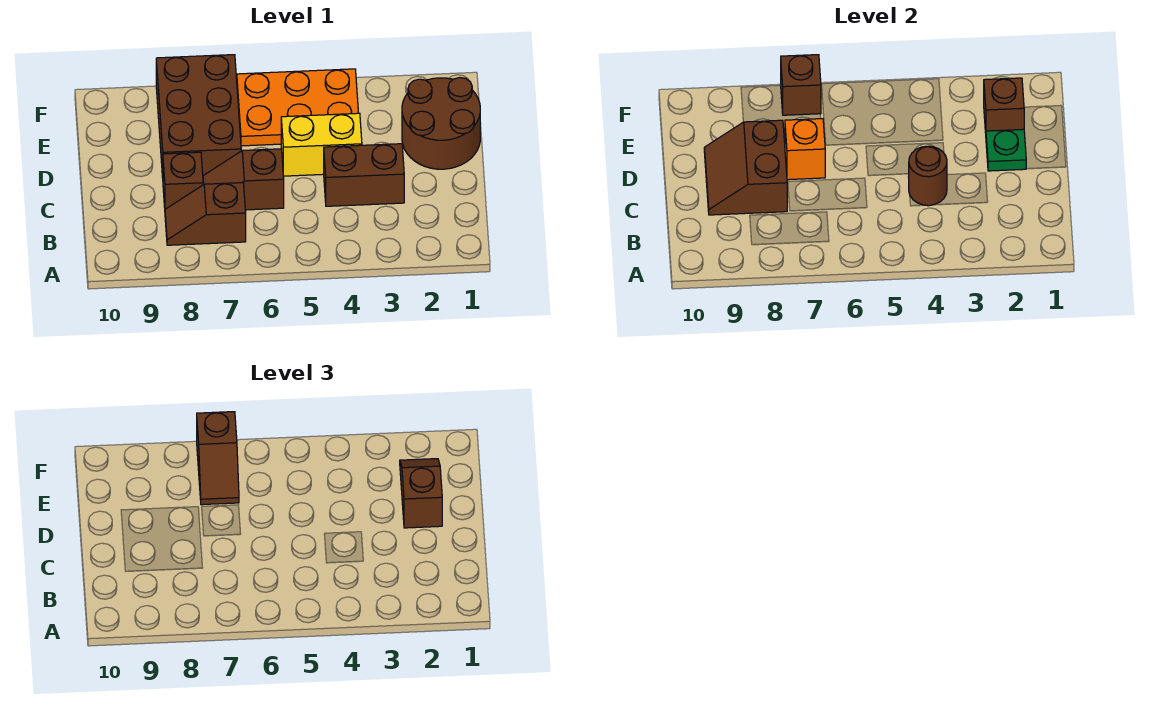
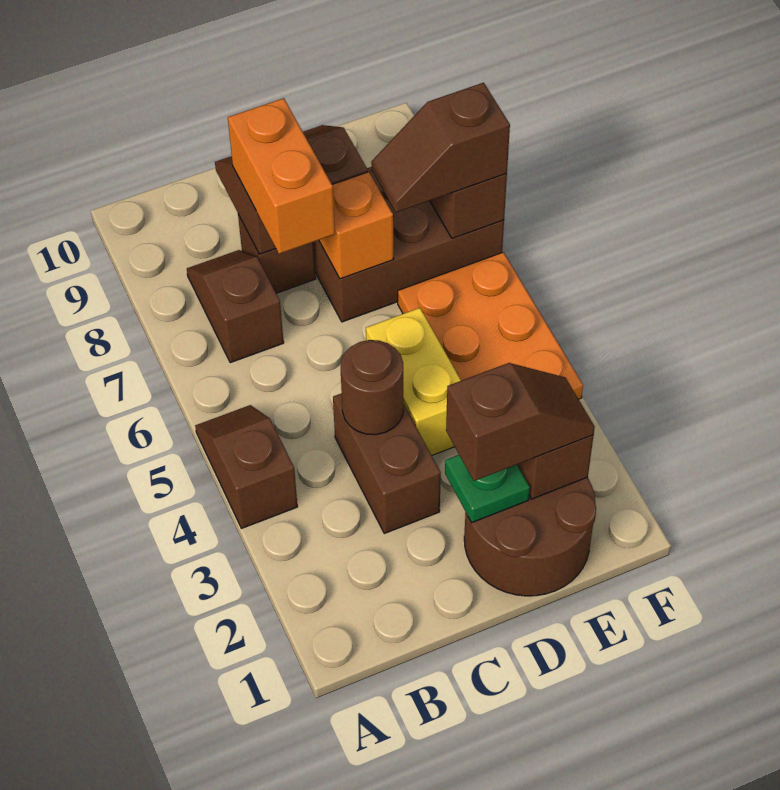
brown slope C6:C7 level 1 top 6 -> brown slope A4:A5 level 1 top 4
none -> orange brick C7:C8 level 3

